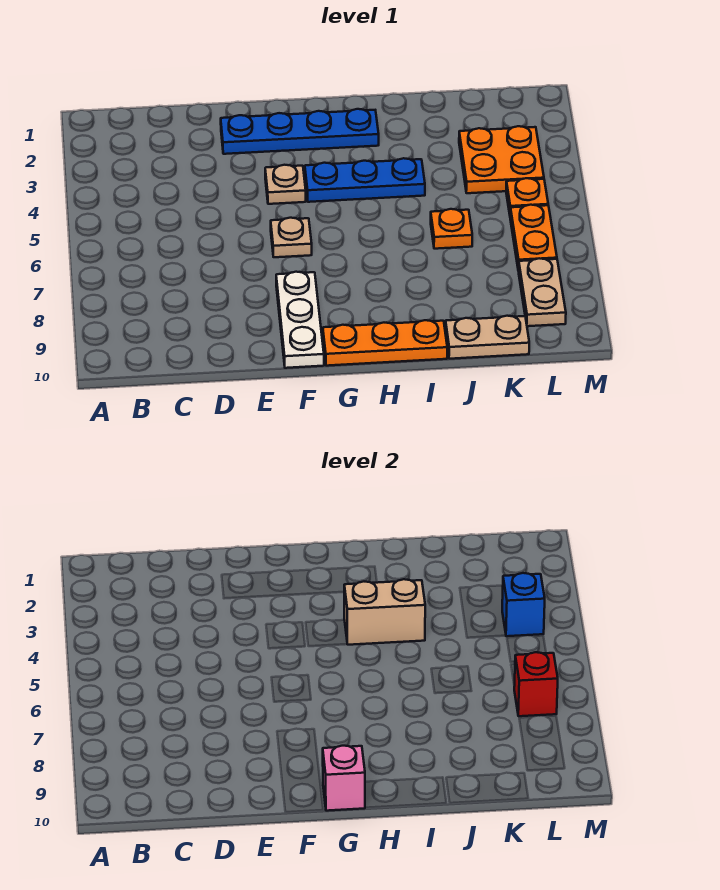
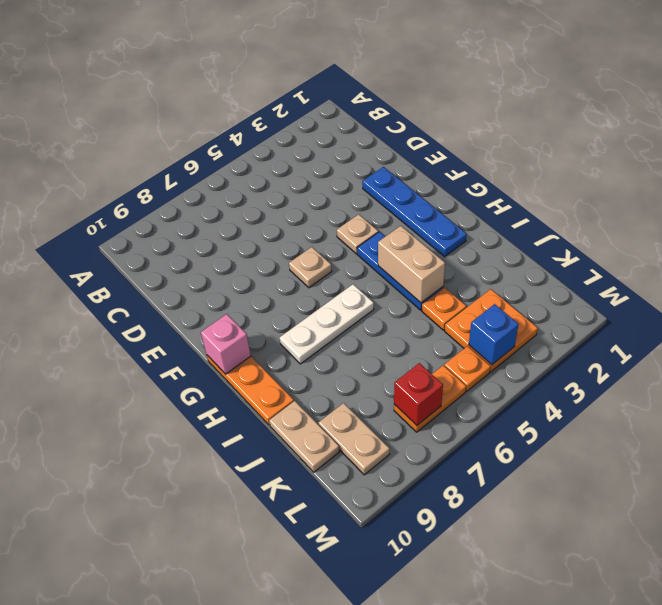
white plate F8:F10 level 1 -> white plate H6:H8 level 1
orange plate J6 level 1 -> orange plate J4 level 1
tan plate L8:L9 level 1 -> tan plate K9:L9 level 1

